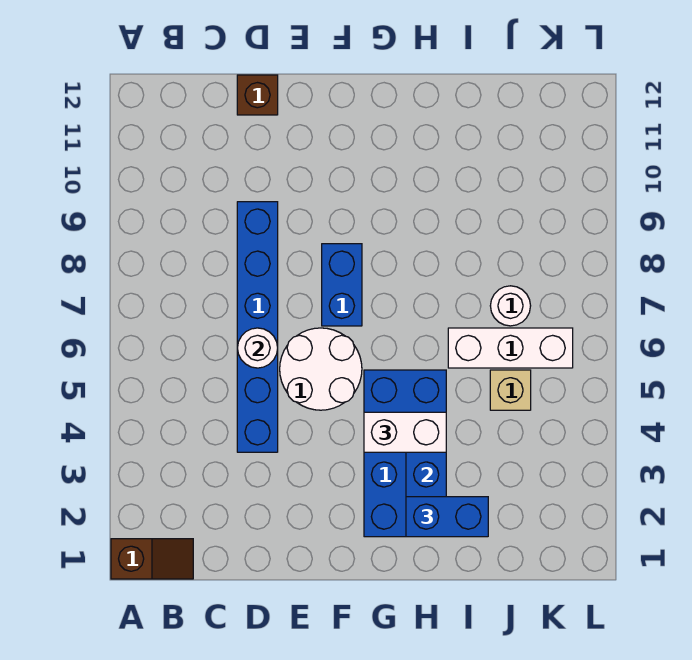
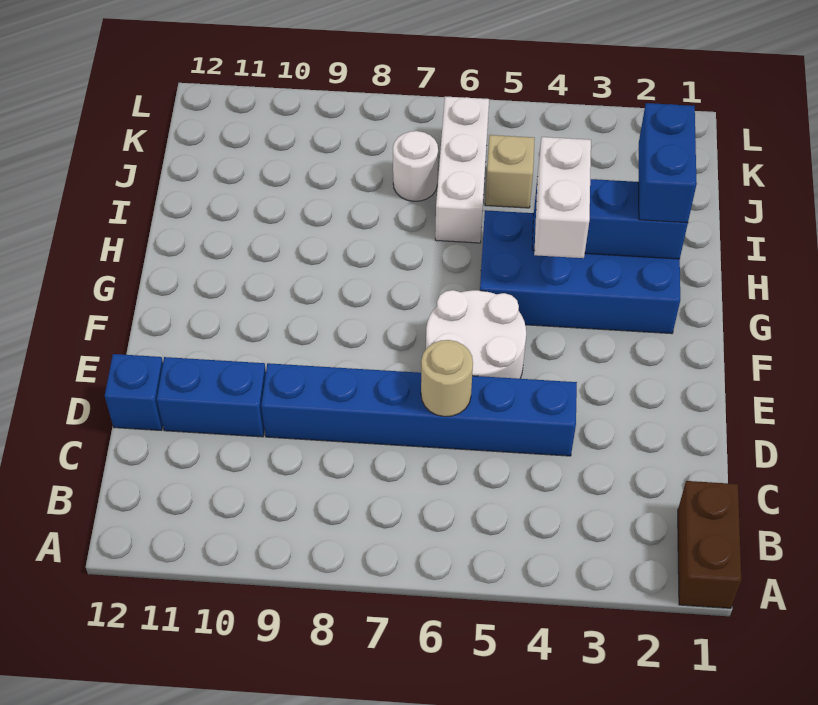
brown slope A1:B1 level 1 top A -> brown brick A1:B1 level 1
white round brick D6 level 2 -> tan round brick D6 level 2
brown brick D12 level 1 -> blue brick D12 level 1
blue brick F7:F8 level 1 -> blue brick D10:D11 level 1

